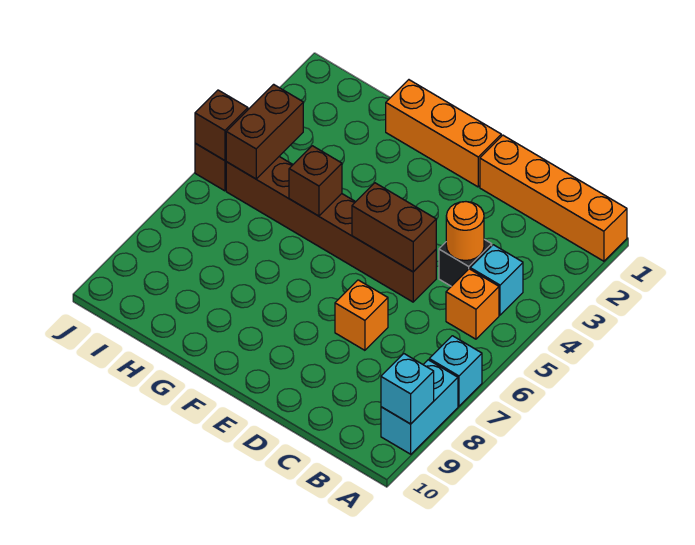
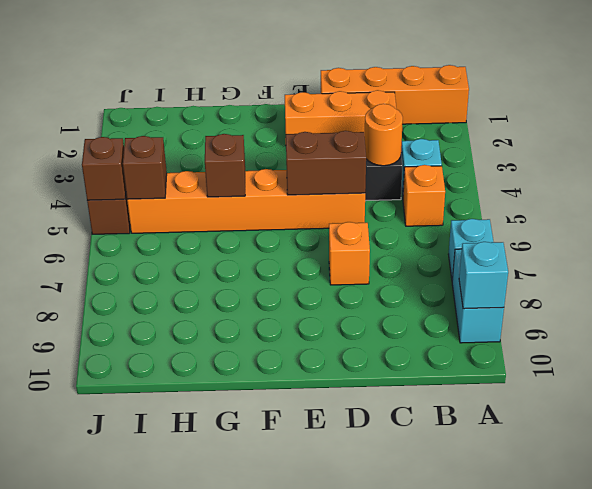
brown brick D5:I5 level 1 -> orange brick D5:I5 level 1
orange brick E1:G1 level 1 -> orange brick C2:E2 level 1
brown brick I4:I5 level 2 -> brown brick I5 level 2

